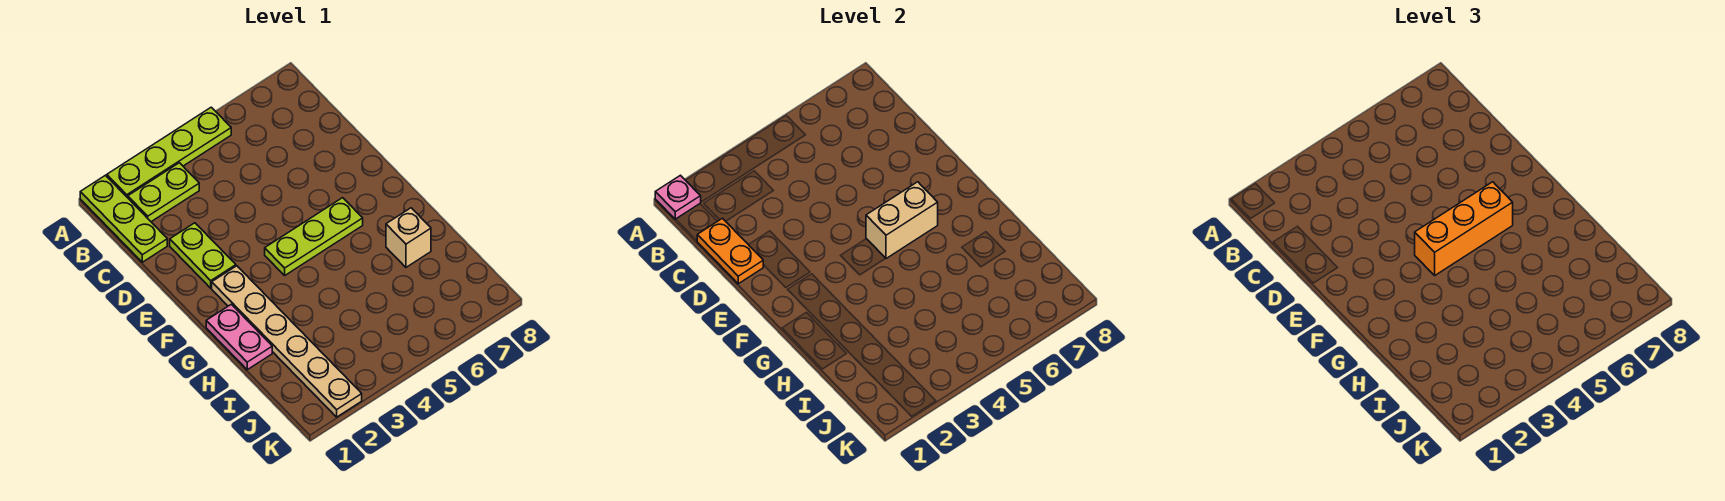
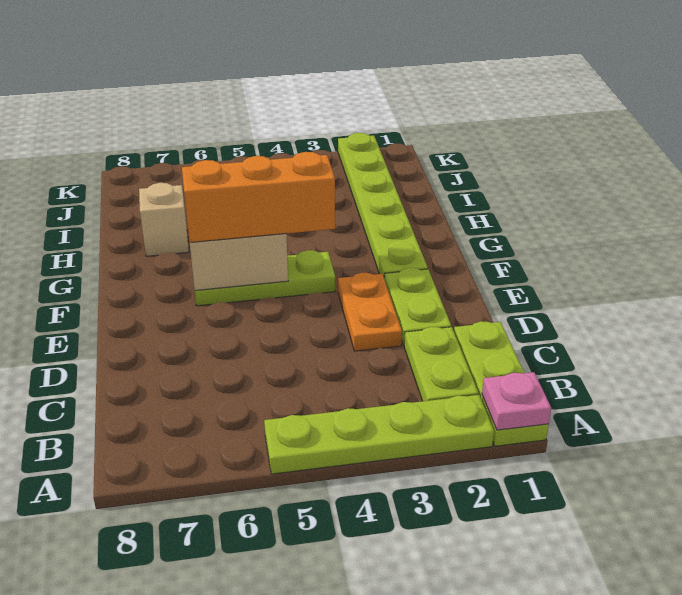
lime plate B2:B3 level 1 -> lime plate B2:C2 level 1
orange plate C1:D1 level 2 -> orange plate D3:E3 level 1
tan plate F2:K2 level 1 -> lime plate F2:K2 level 1
pink plate G1:H1 level 1 -> none

